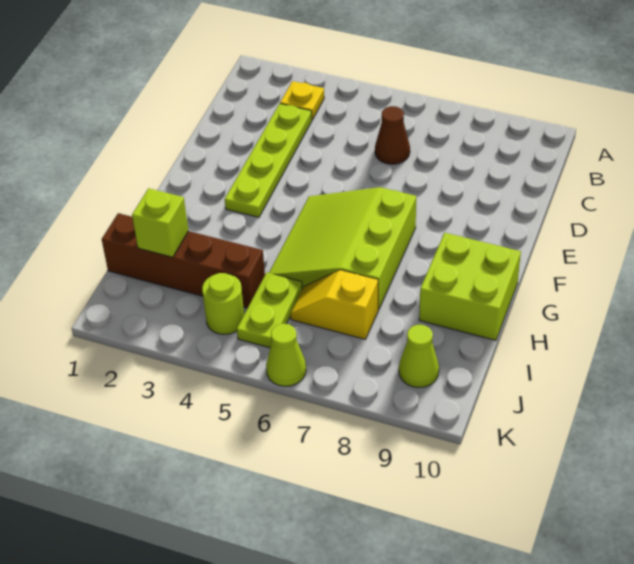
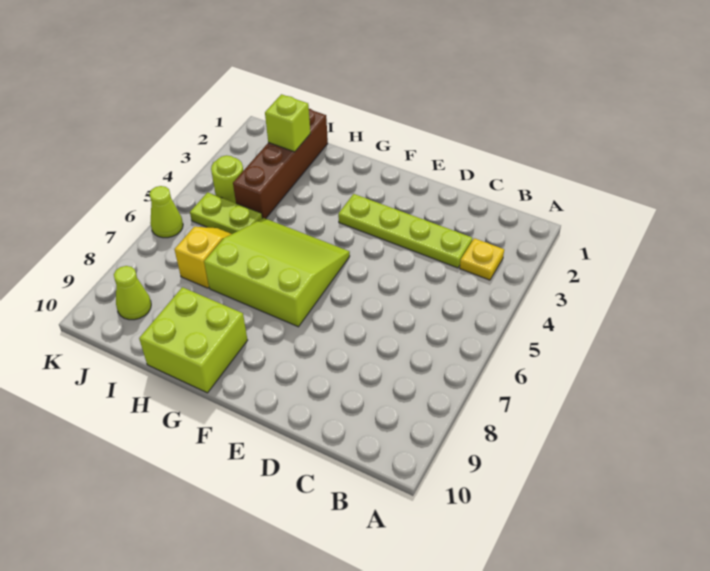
brown cone C6 level 1 -> none

